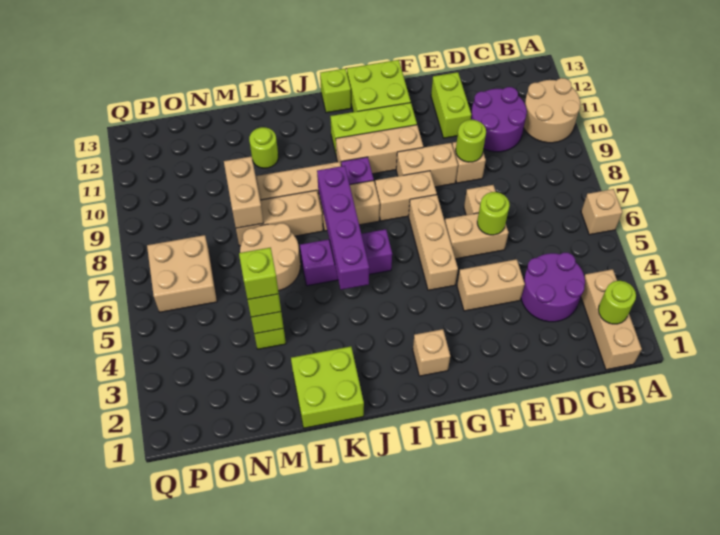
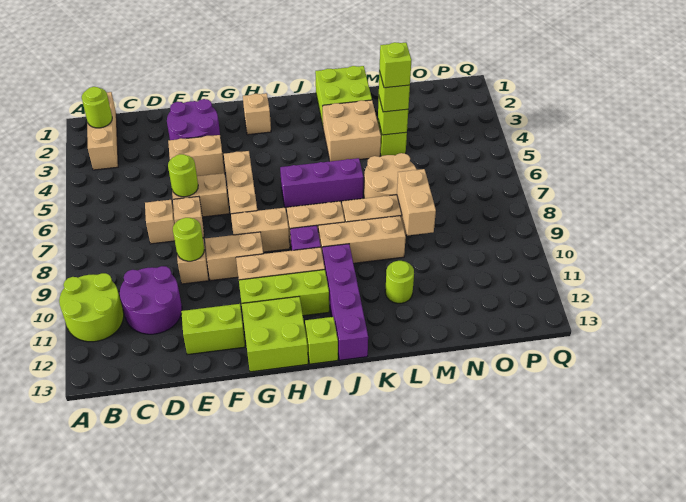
tan brick A6 level 1 -> tan brick D7 level 1
tan round brick A10:B11 level 1 -> lime round brick A10:B11 level 1
purple round brick C3:D4 level 1 -> purple round brick E2:F3 level 1
lime brick E11:E12 level 1 -> lime brick E12:F12 level 1
purple brick J5:J8 level 2 -> purple brick J10:J13 level 1
tan brick O6:P7 level 1 -> tan brick K3:L4 level 1

